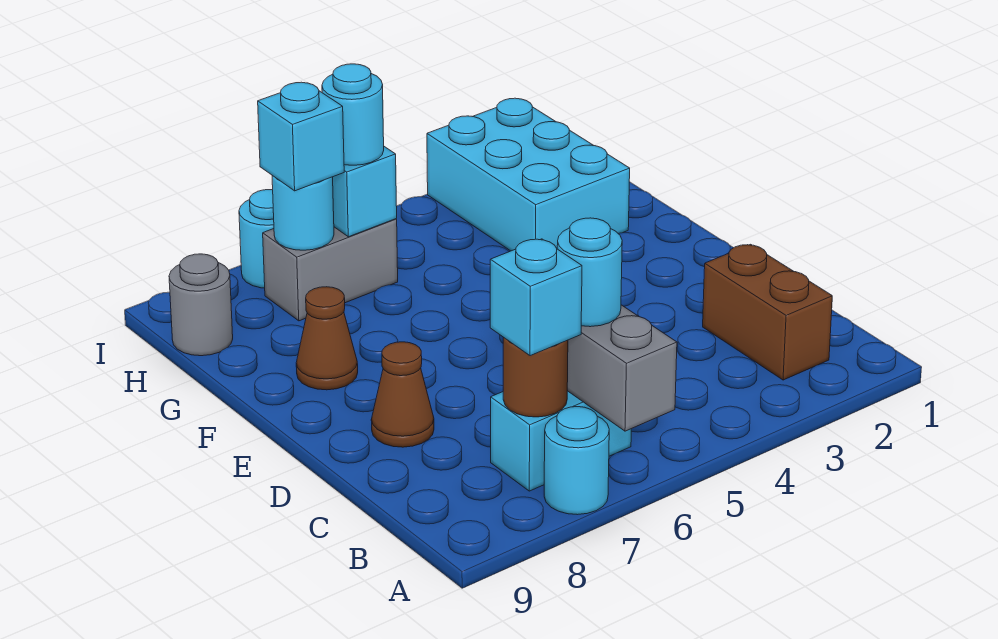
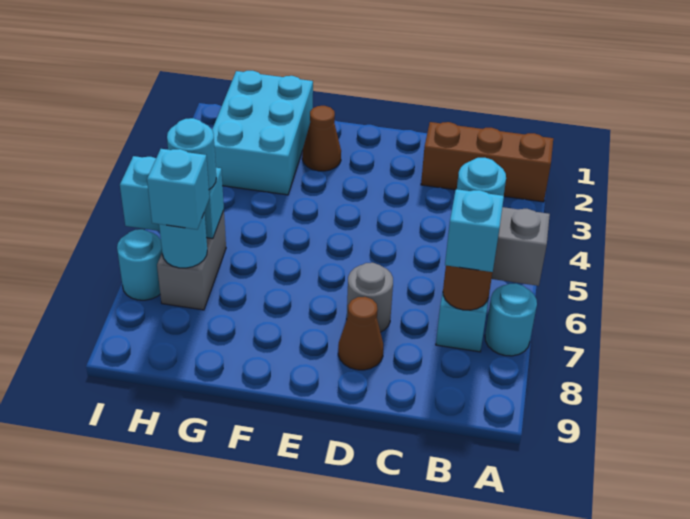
brown brick B2:C2 level 1 -> brown brick A2:C2 level 1
brown cone F8 level 1 -> brown cone F2 level 1
cyan brick G2:I3 level 1 -> cyan brick G1:H3 level 1
grey round brick H9 level 1 -> grey round brick D7 level 1

